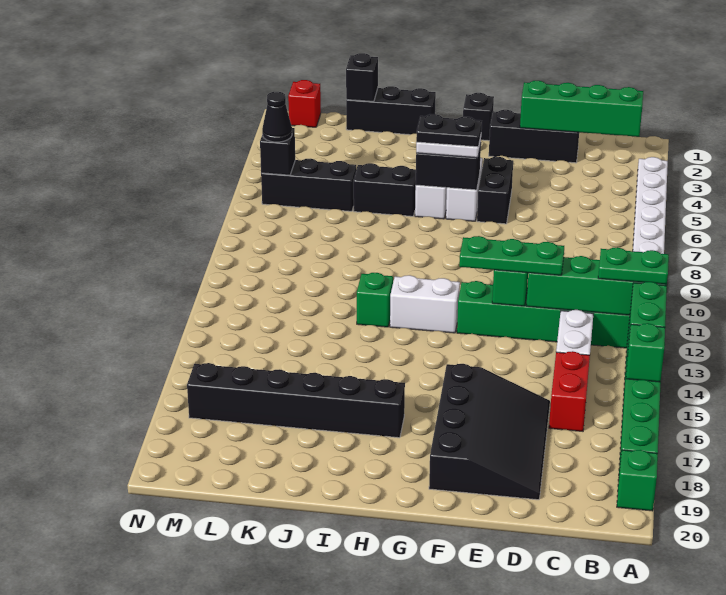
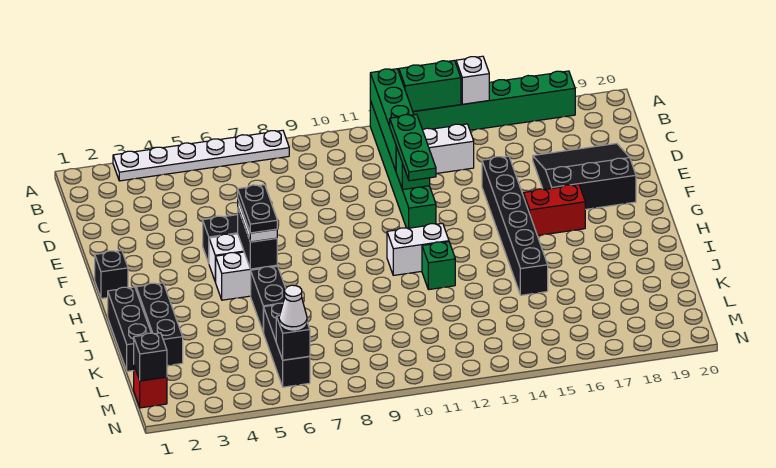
green plate A12:B12 level 3 -> none
green brick A15 level 2 -> white brick A15 level 2
green brick A19 level 1 -> none
green brick B2:E2 level 2 -> none
red brick C15:C16 level 1 -> red brick G16:G17 level 1
black brick D2:F2 level 1 -> black brick I2:K2 level 1
black slope D16:F19 level 1 top F -> black slope D17:F19 level 1 top F
white brick G12:H12 level 1 -> white brick H11:H12 level 1
black brick H17:M17 level 1 -> black brick E15:J15 level 1
black brick K1 level 2 -> black brick M1 level 2
black cone M6 level 3 -> white cone M6 level 3

